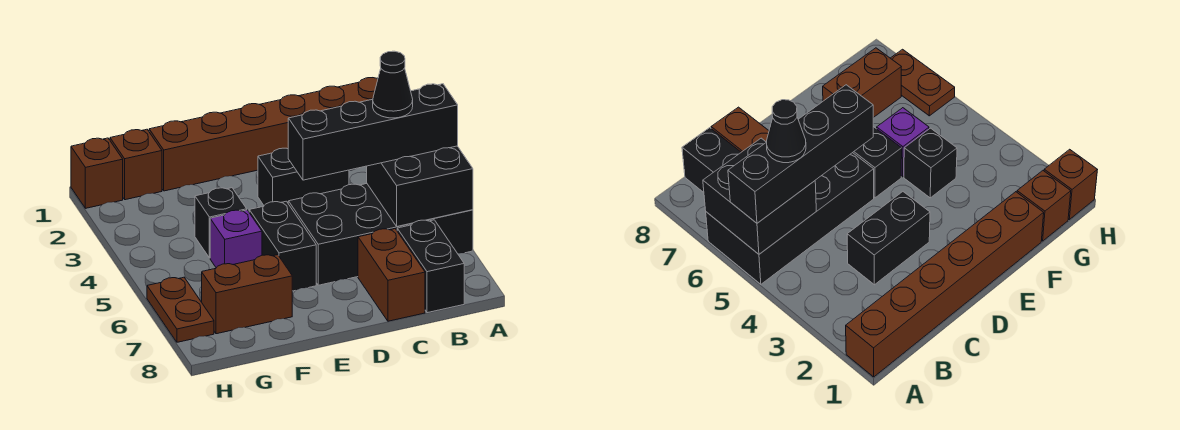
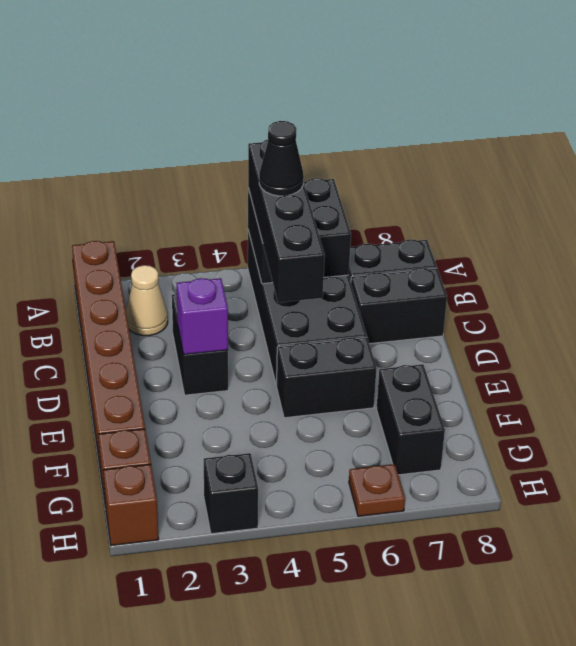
none -> tan cone B2 level 1
brown brick C7:C8 level 1 -> black brick C7:C8 level 1
black brick F4 level 1 -> black brick H3 level 1
purple brick F5 level 1 -> purple brick D3 level 2
brown brick F7:G7 level 1 -> black brick F7:G7 level 1
brown plate H6:H7 level 1 -> brown plate H6 level 1

